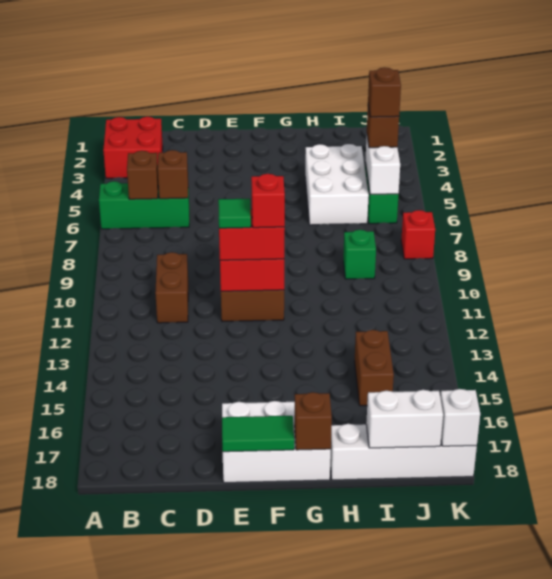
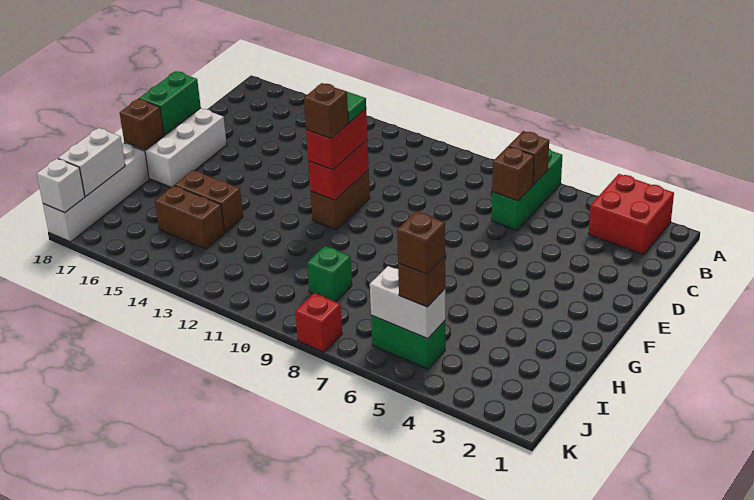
brown brick C10:C11 level 1 -> brown brick H14:H15 level 1
green tile E18:F18 level 2 -> green brick E18:F18 level 2
red brick F11 level 4 -> brown brick F11 level 4
white brick H4:I6 level 1 -> none

